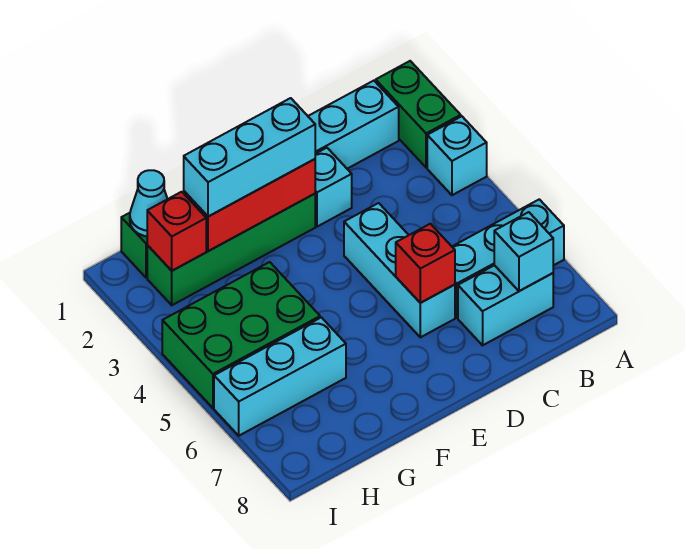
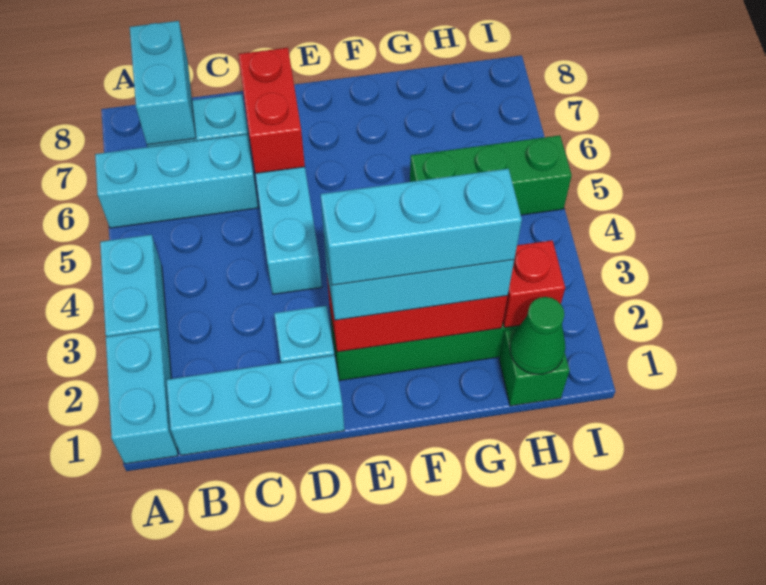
green brick A1:A2 level 1 -> cyan brick A1:A2 level 1
cyan brick A3 level 1 -> cyan brick A3:A4 level 1
cyan brick B7 level 2 -> cyan brick B7:B8 level 2
red brick D6 level 2 -> red brick D6:D7 level 2
green brick G4:I5 level 1 -> green brick G5:I5 level 1
cyan brick G6:I6 level 1 -> cyan brick E2:G2 level 4
cyan cone H1 level 2 -> green cone H1 level 2

